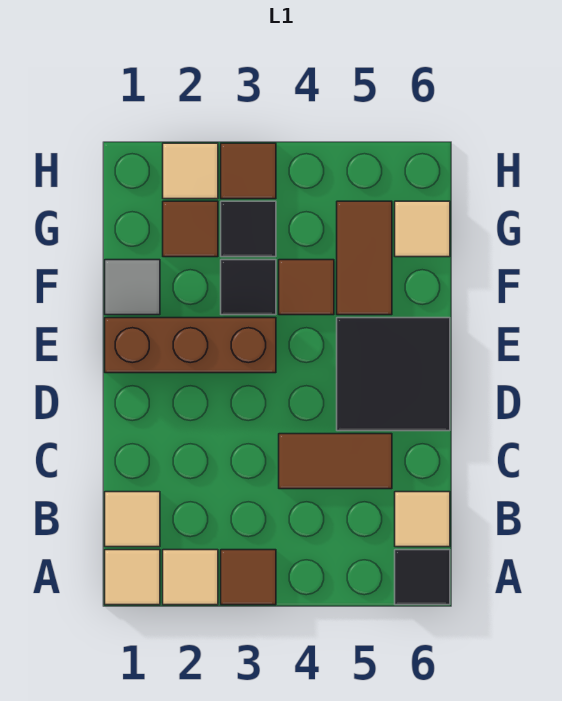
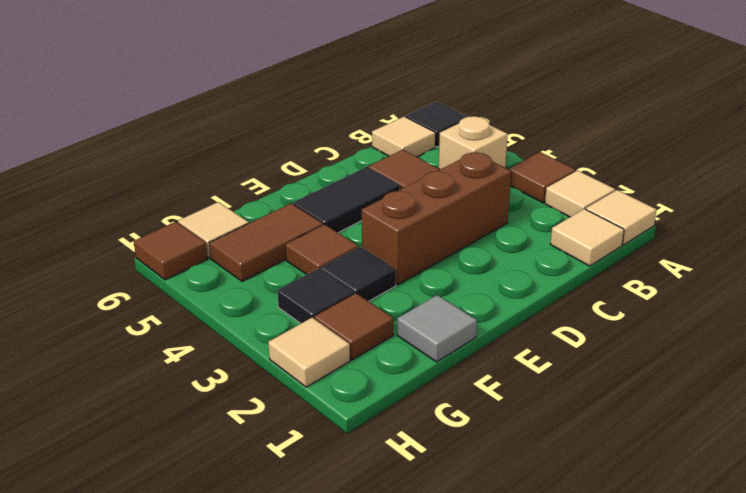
none -> tan brick B4 level 1
black tile D5:E6 level 1 -> black tile D5:E5 level 1
brown brick E1:E3 level 1 -> brown brick C3:E3 level 1
brown tile H3 level 1 -> brown tile H6 level 1

